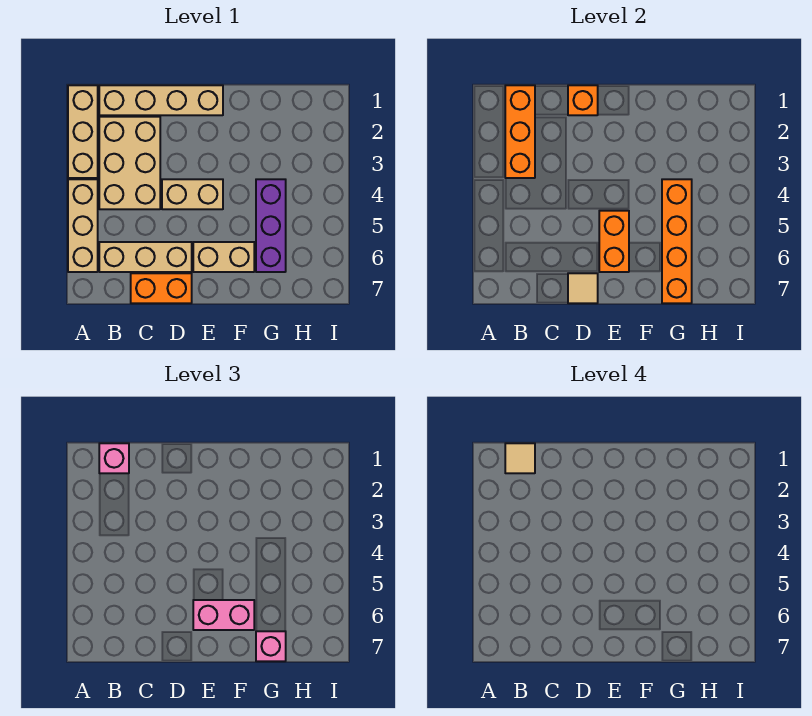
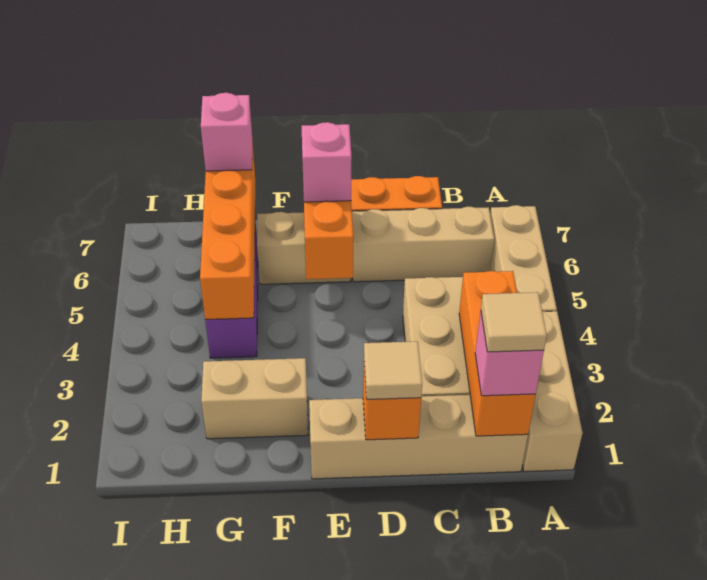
tan brick D4:E4 level 1 -> tan brick F2:G2 level 1
tan tile D7 level 2 -> tan tile D1 level 3
pink brick E6:F6 level 3 -> pink brick E6 level 3

